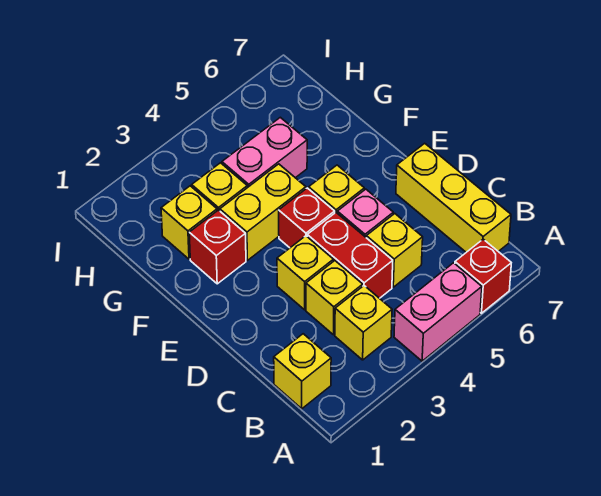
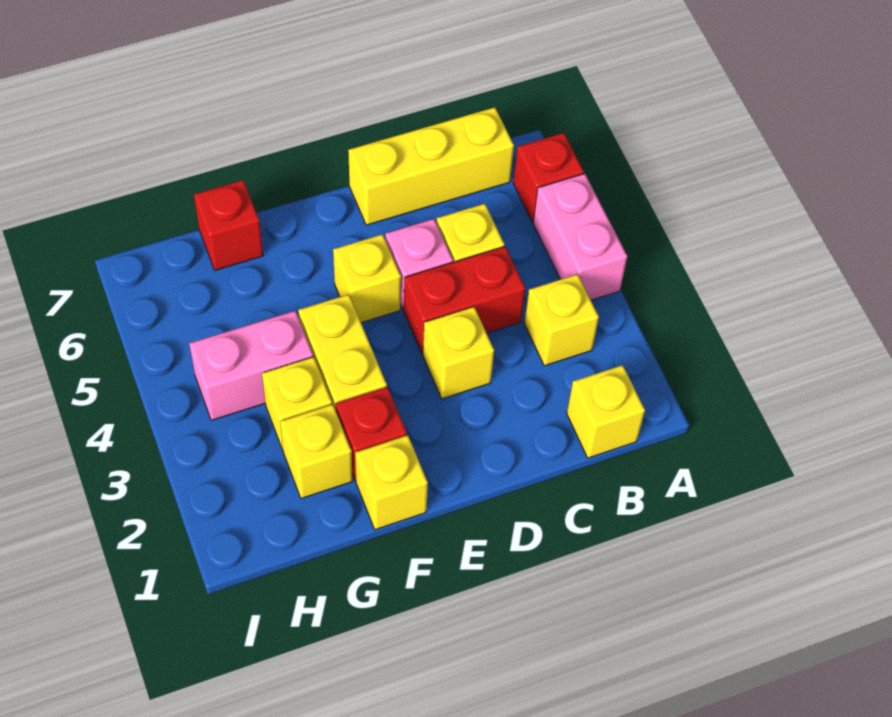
yellow brick C3 level 1 -> yellow brick F1 level 1
red brick E4 level 1 -> red brick G7 level 1
pink brick G4:G5 level 1 -> pink brick G4:H4 level 1

